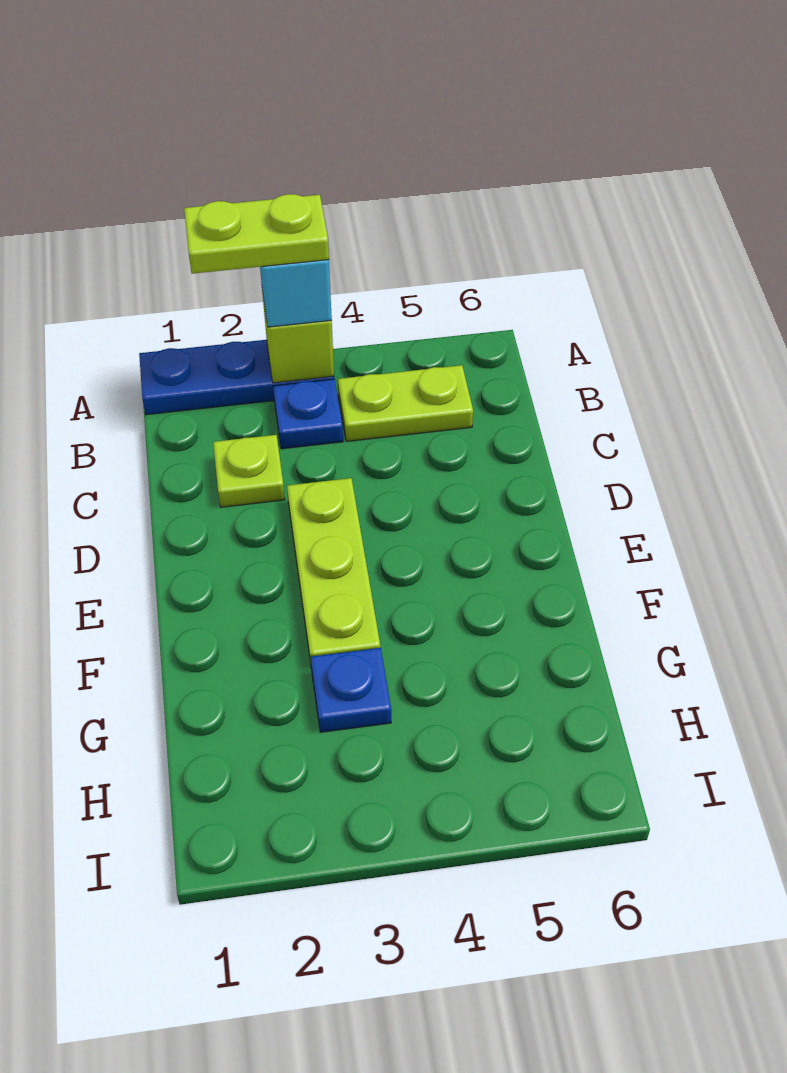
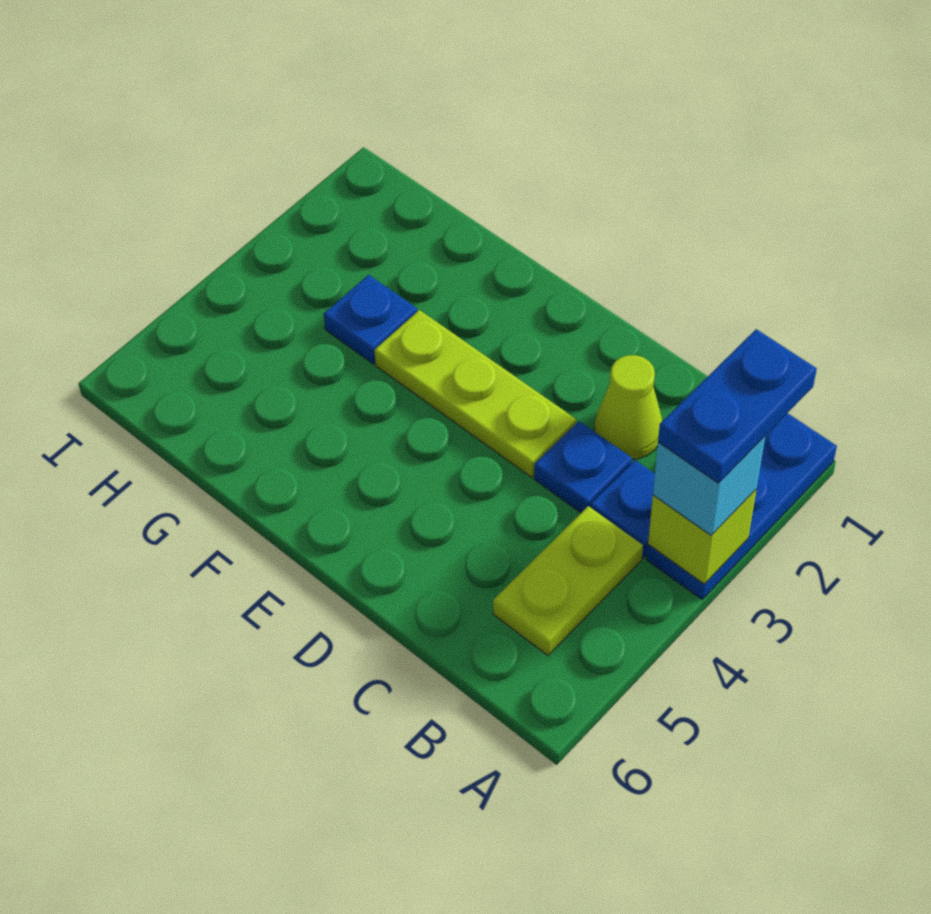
lime plate A2:A3 level 4 -> blue plate A2:A3 level 4
lime plate C2 level 1 -> lime cone C2 level 1
none -> blue plate C3 level 1

